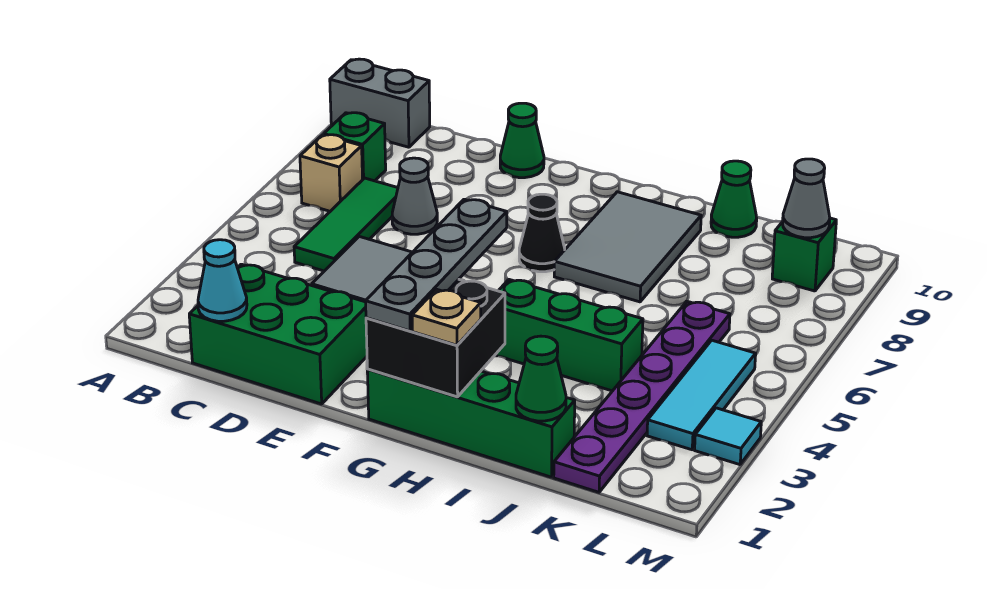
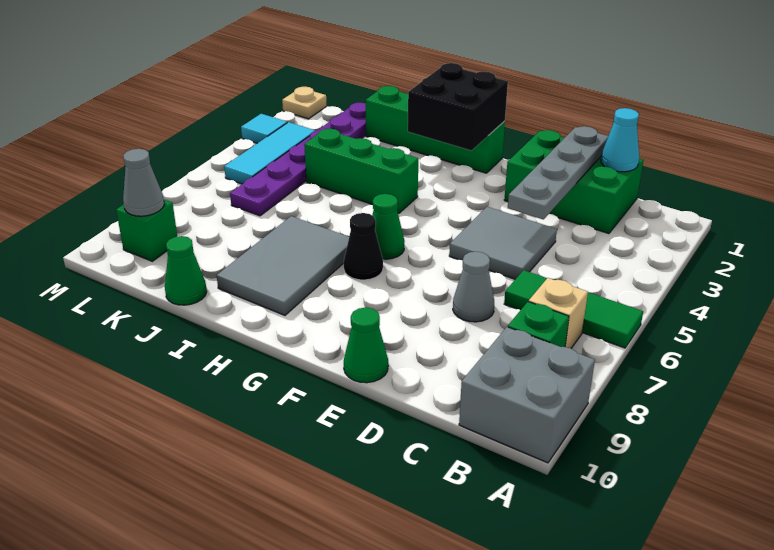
grey brick A10:B10 level 1 -> grey brick A9:B10 level 1
green tile C5:C7 level 1 -> green tile A6:C6 level 1
grey plate G1:G4 level 3 -> grey plate D1:D4 level 2
tan plate H1 level 3 -> tan plate M1 level 1
green cone J1 level 2 -> green cone G6 level 1

